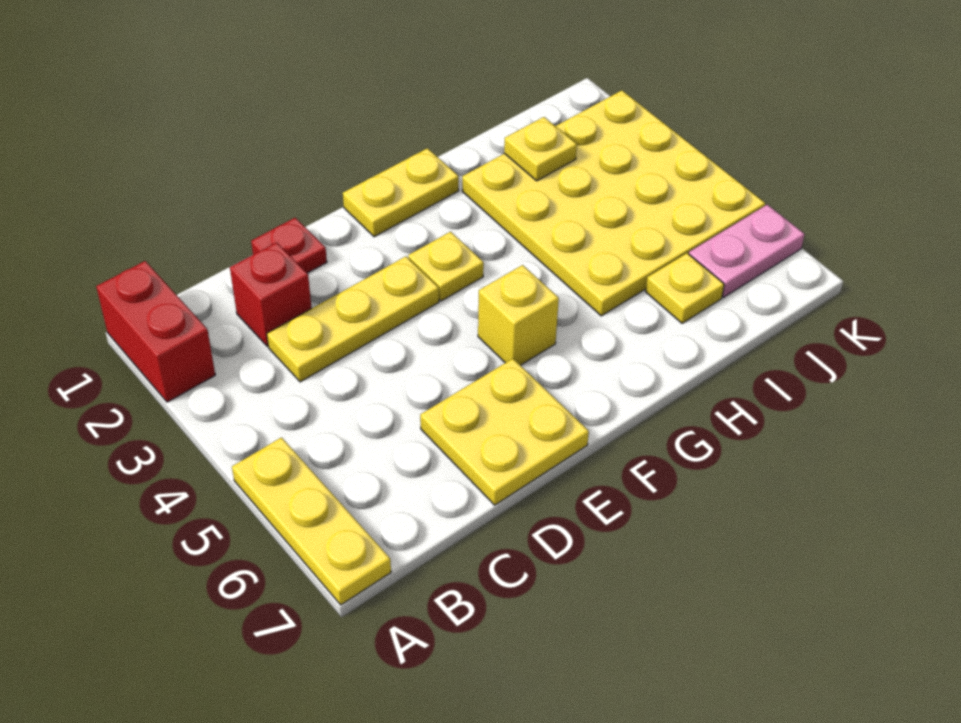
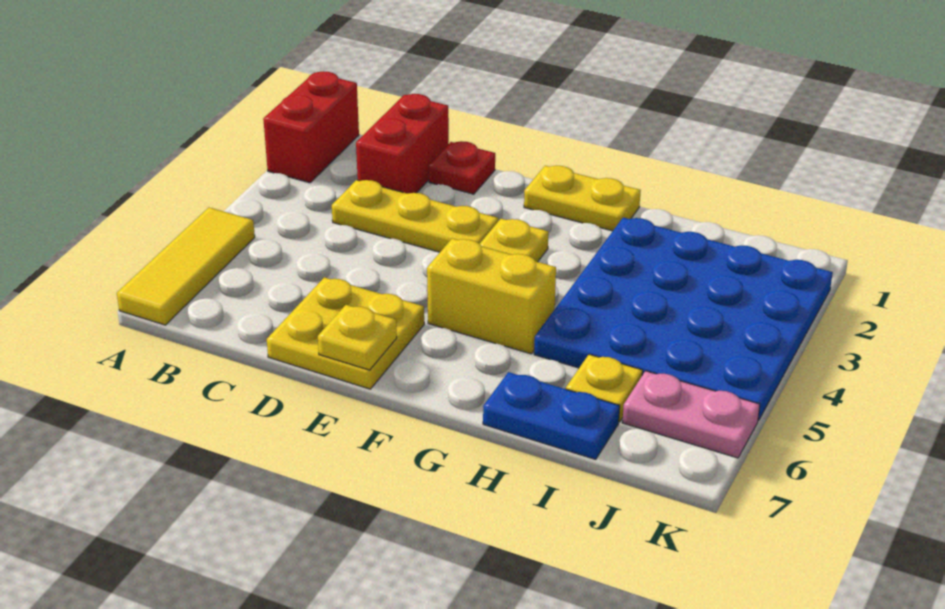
yellow plate A5:A7 level 1 -> yellow tile A5:A7 level 1
red brick C2 level 1 -> red brick C1:C2 level 1
yellow brick F5 level 1 -> yellow brick F5:G5 level 1
yellow plate H2:K5 level 1 -> blue plate H2:K5 level 1
none -> blue plate H7:I7 level 1
yellow plate I2 level 2 -> yellow plate E7 level 2

